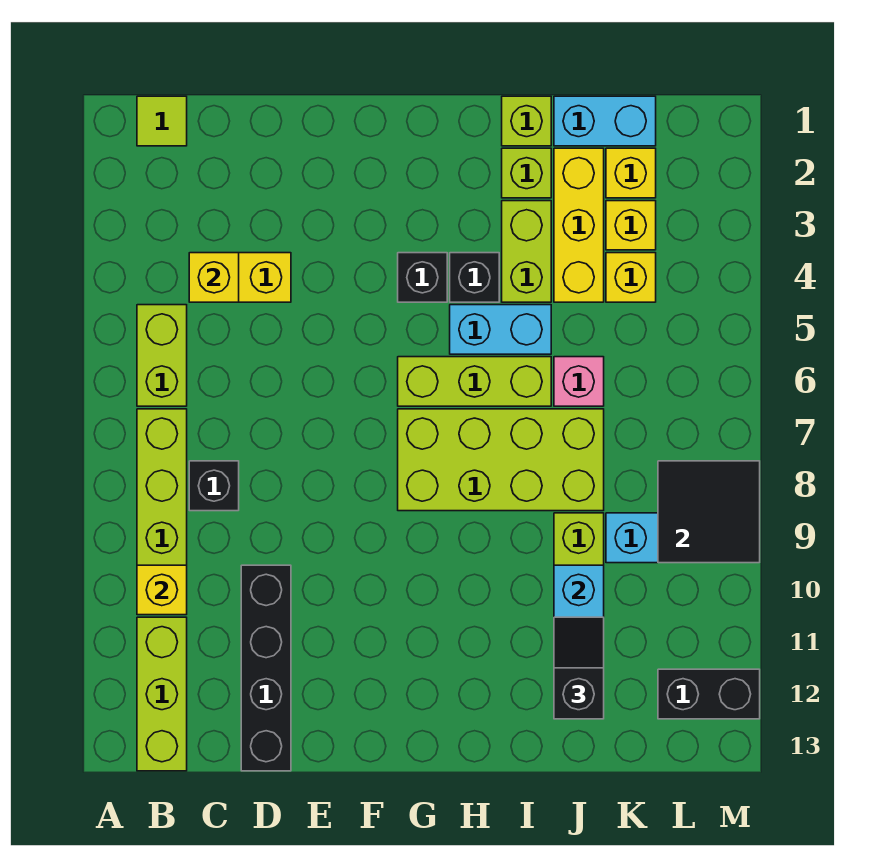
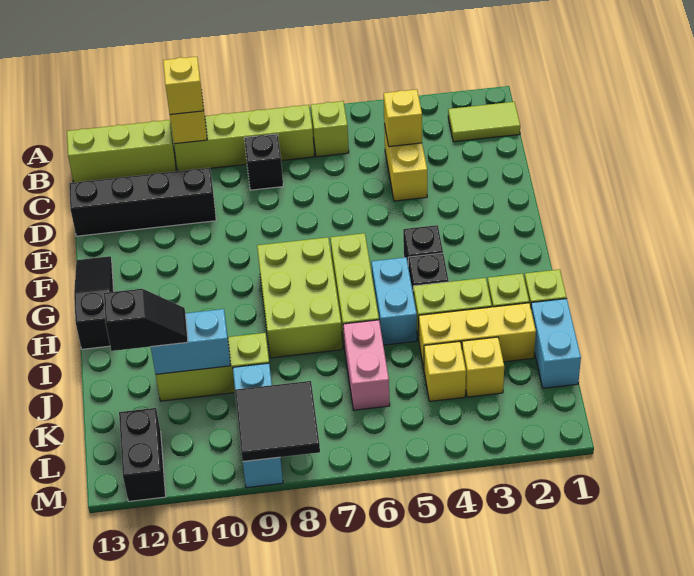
lime tile B1 level 1 -> lime tile B1:B2 level 1
lime brick B5:B6 level 1 -> lime brick B6 level 1
none -> black slope F13:H13 level 1 top H
lime brick G7:J8 level 1 -> lime brick G7:I8 level 1
pink brick J6 level 1 -> pink brick J6:K6 level 1
yellow brick K2 level 1 -> yellow brick B10 level 3

